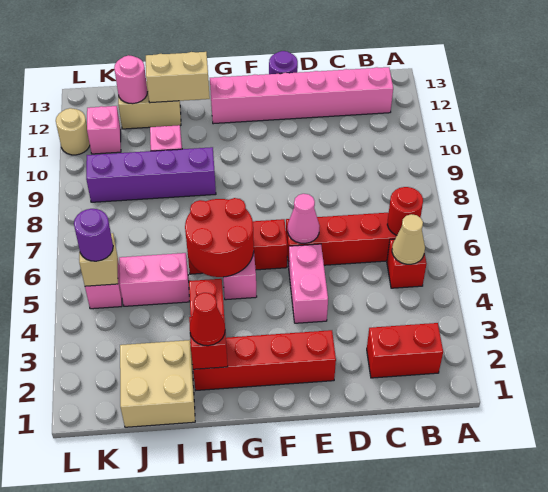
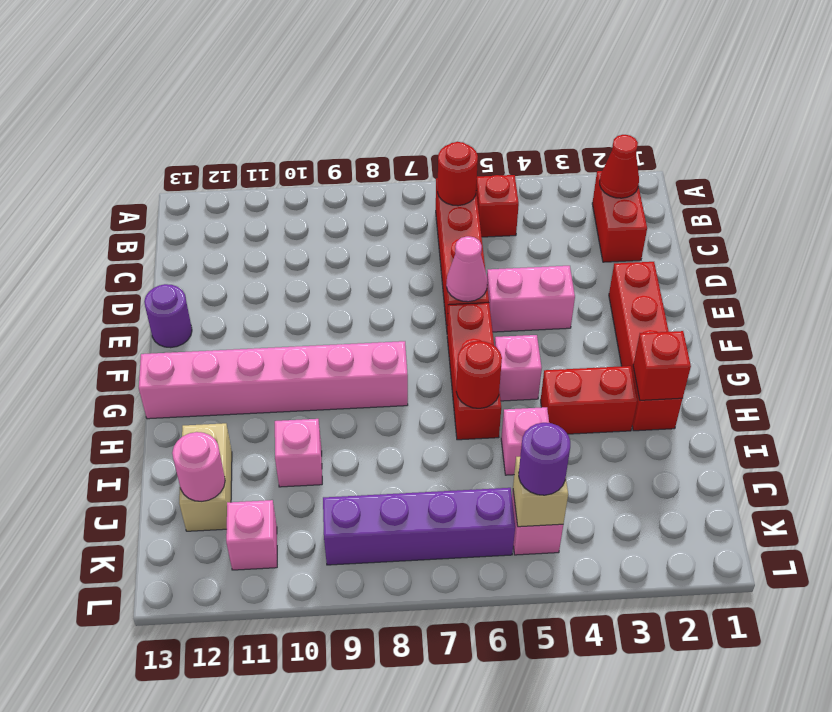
tan cone B5 level 2 -> none
pink brick B12:G12 level 1 -> pink brick G8:G13 level 1
red round brick G5:H6 level 2 -> red round brick H6 level 2
red cone H2 level 3 -> red cone B2 level 2
purple brick H9:K9 level 1 -> purple brick K6:K9 level 1
tan brick H12:I12 level 2 -> none
tan brick I1:J2 level 1 -> none
pink brick I5:J5 level 1 -> pink brick I5 level 1
tan round brick L11 level 1 -> none

